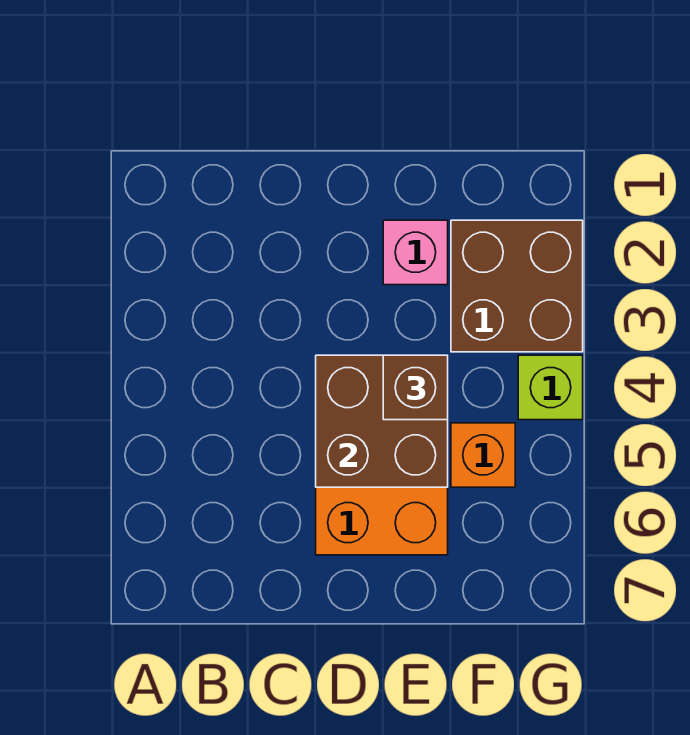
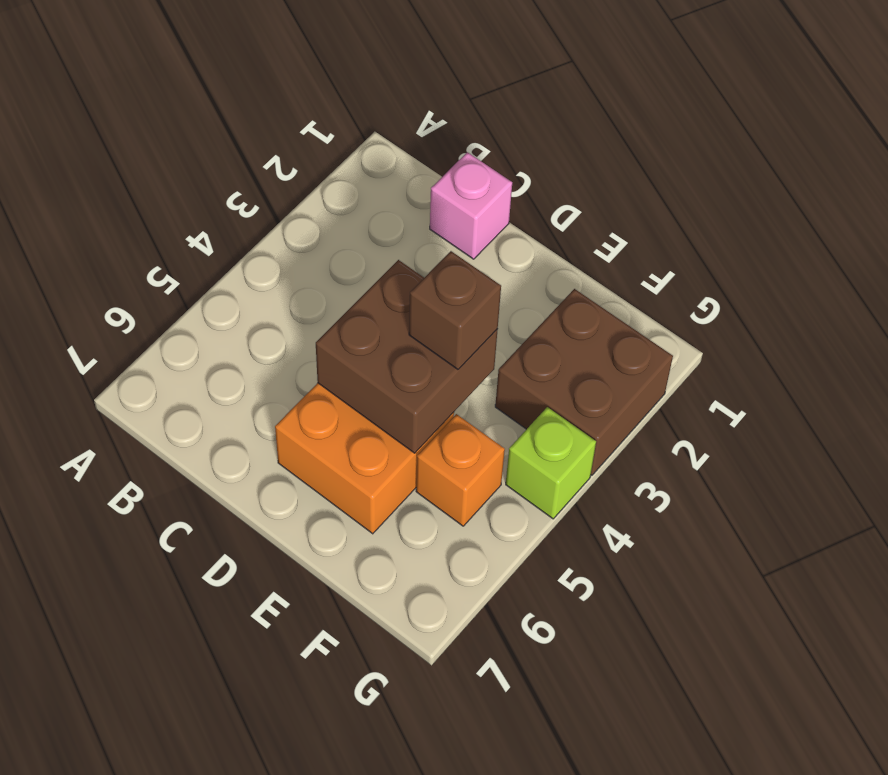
pink brick E2 level 1 -> pink brick C1 level 1

